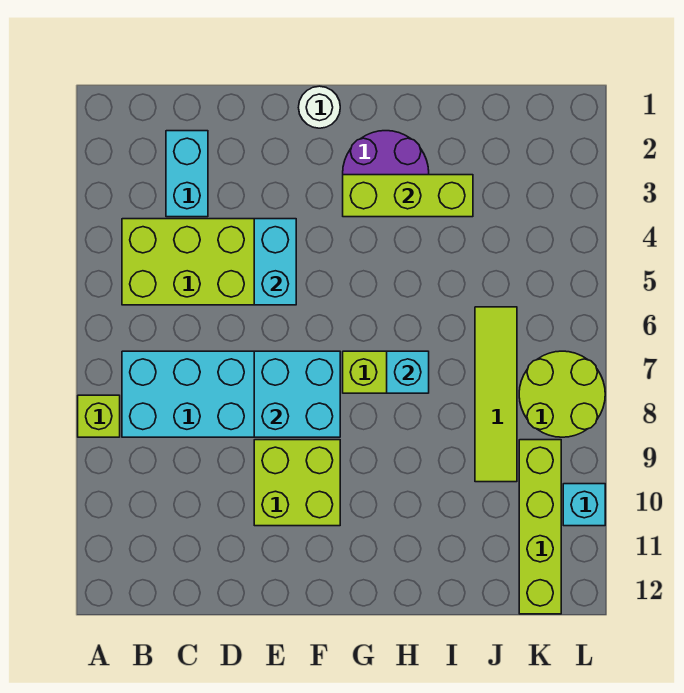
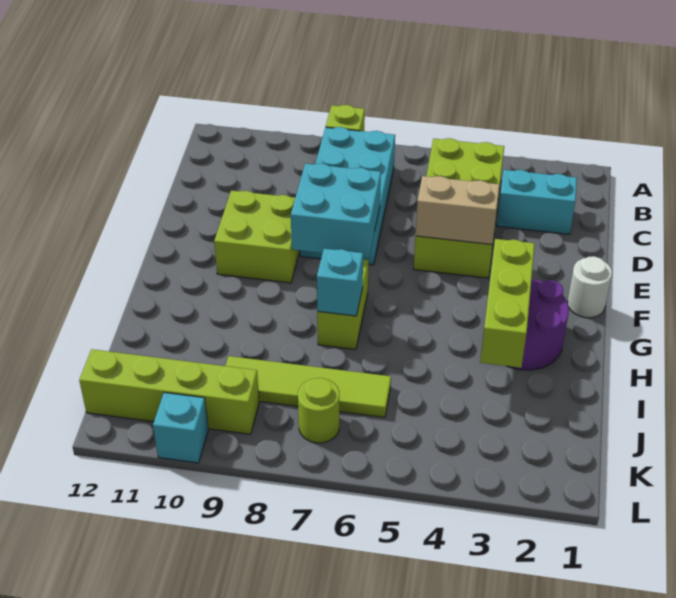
cyan brick E4:E5 level 2 -> tan brick E4:E5 level 2
lime round brick K7:L8 level 1 -> lime round brick K7 level 1

